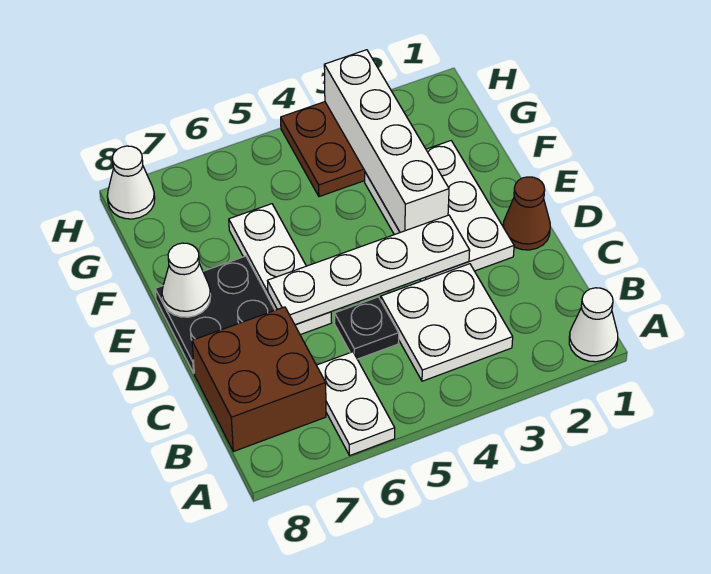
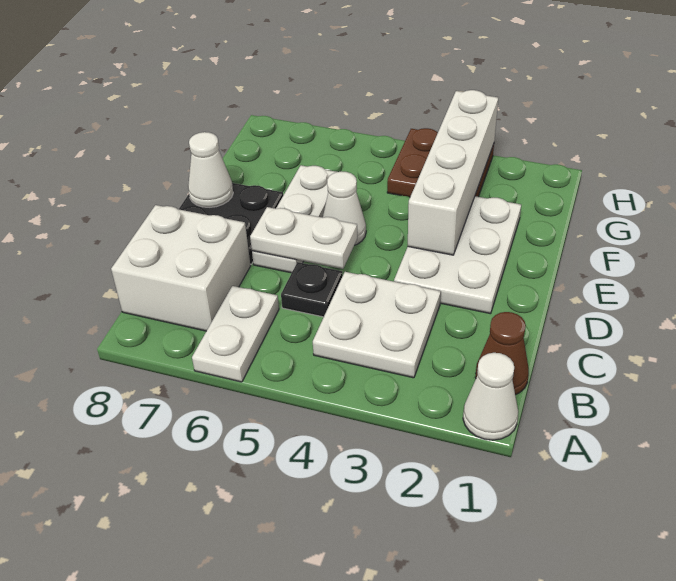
brown brick B7:C8 level 1 -> white brick B7:C8 level 1
brown cone D1 level 1 -> brown cone B1 level 1
white plate D3:D6 level 2 -> white plate D5:D6 level 2
white cone H8 level 1 -> white cone E5 level 1

